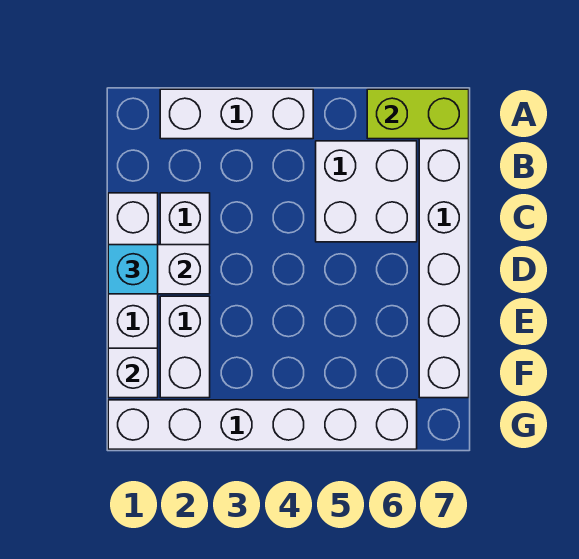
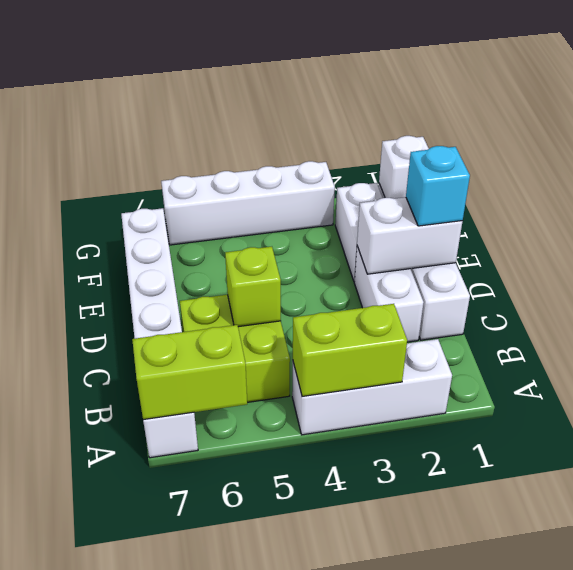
none -> lime brick A3:A4 level 2
white brick B5:C6 level 1 -> lime brick B5:C6 level 1
none -> lime brick C5 level 2
white brick G1:G6 level 1 -> white brick G3:G6 level 1

